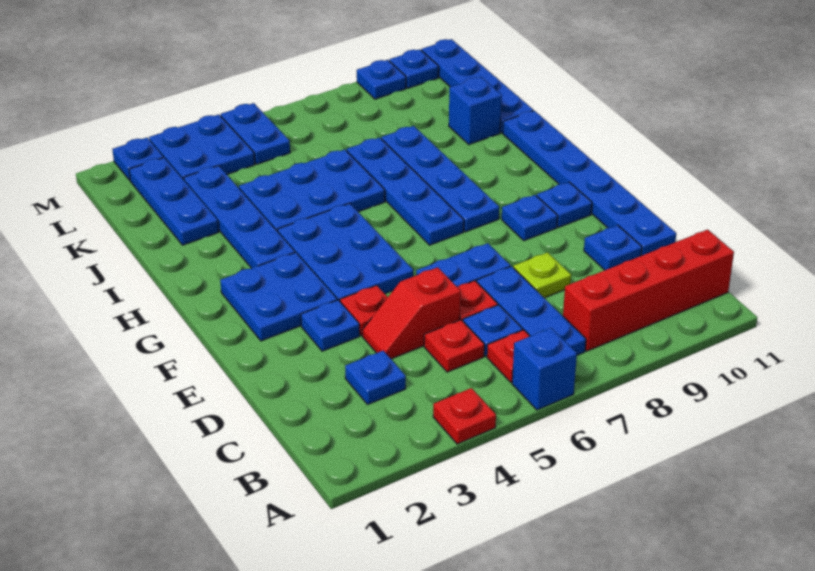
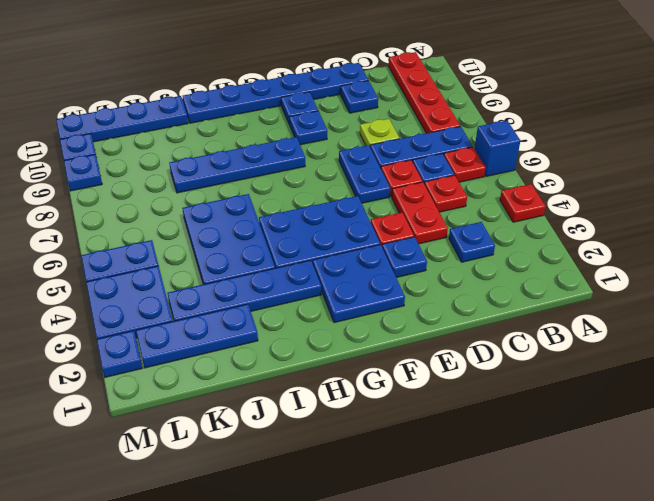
red brick B8:B11 level 1 -> red plate B8:B11 level 1
red slope D4:D5 level 1 top 5 -> red plate D4:D5 level 1
blue plate G7:J7 level 1 -> none
blue brick J10 level 1 -> none

